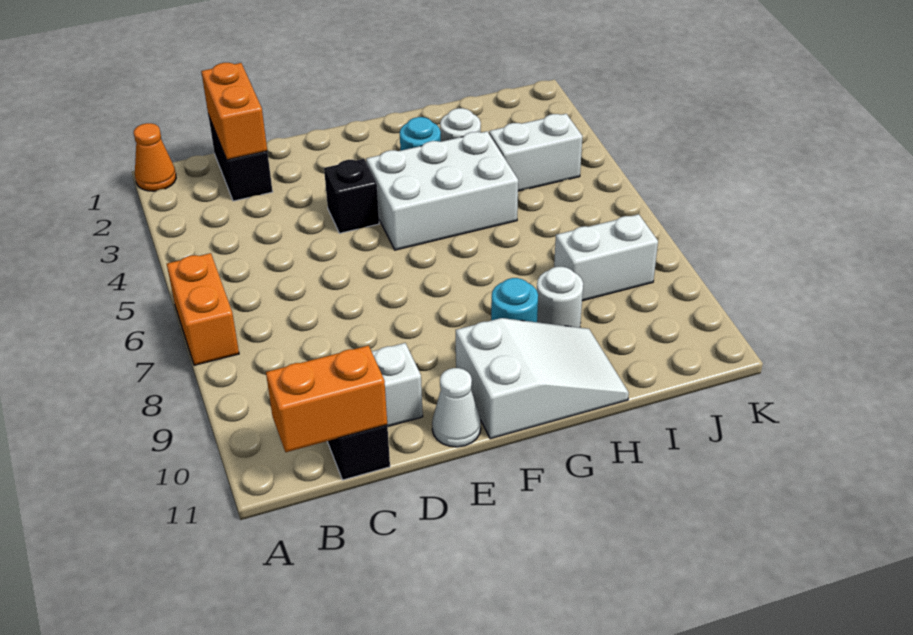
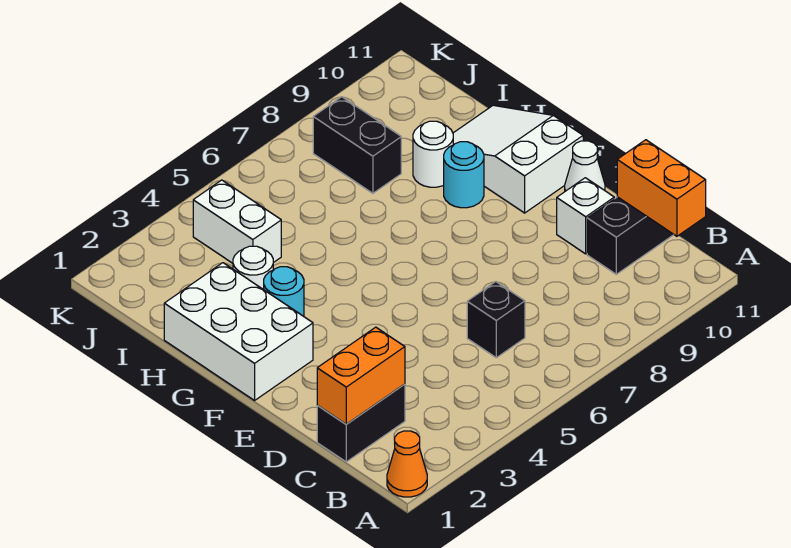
orange brick A6:A7 level 1 -> none
black brick E4 level 1 -> black brick C6 level 1
white brick F4:H5 level 1 -> white brick F1:H2 level 1
white brick I8:J8 level 1 -> black brick I8:J8 level 1

